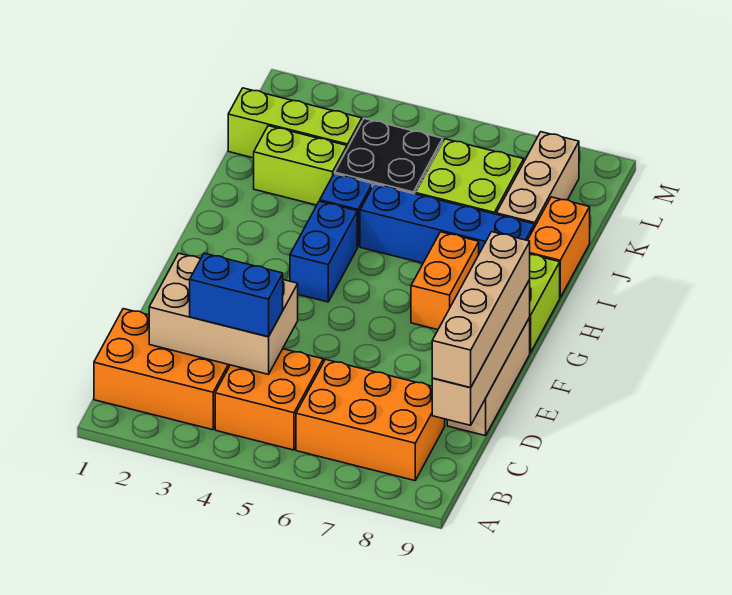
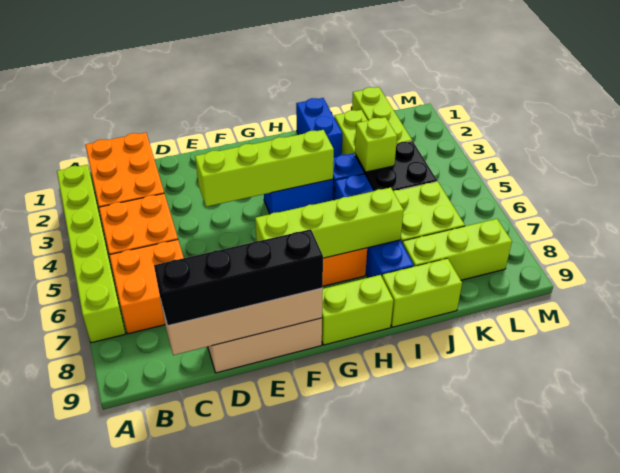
none -> lime brick A2:A7 level 1
orange brick B6:C8 level 1 -> orange brick B6:C7 level 1
tan brick C2:D4 level 2 -> none
blue brick C3:C4 level 3 -> blue brick I1:I2 level 1
tan brick C9:F9 level 3 -> black brick C9:F9 level 3
none -> lime brick E4:H4 level 2
none -> lime brick F7:I7 level 2
orange brick I9:J9 level 1 -> lime brick I9:J9 level 1
none -> lime brick J4 level 2
tan brick J8:L8 level 1 -> lime brick J8:L8 level 1

